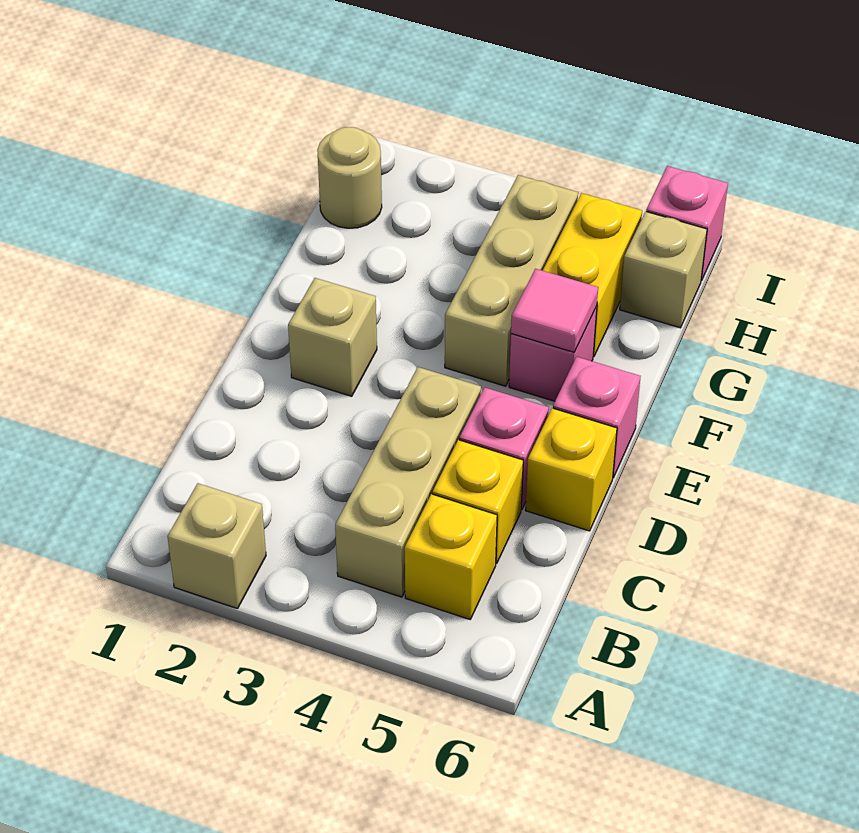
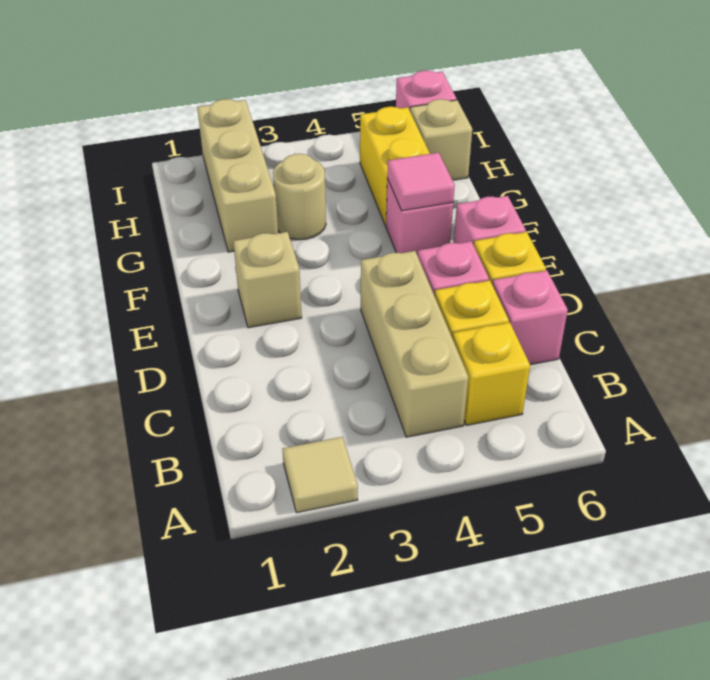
tan brick A2 level 1 -> tan tile A2 level 1
none -> pink brick C6 level 1
tan brick F4:H4 level 1 -> tan brick G2:I2 level 1
tan round brick H1 level 1 -> tan round brick G3 level 1

